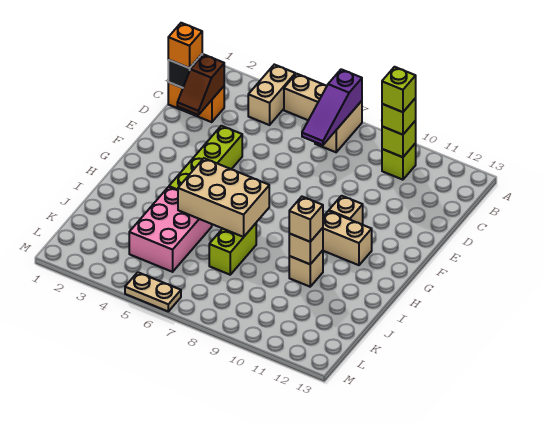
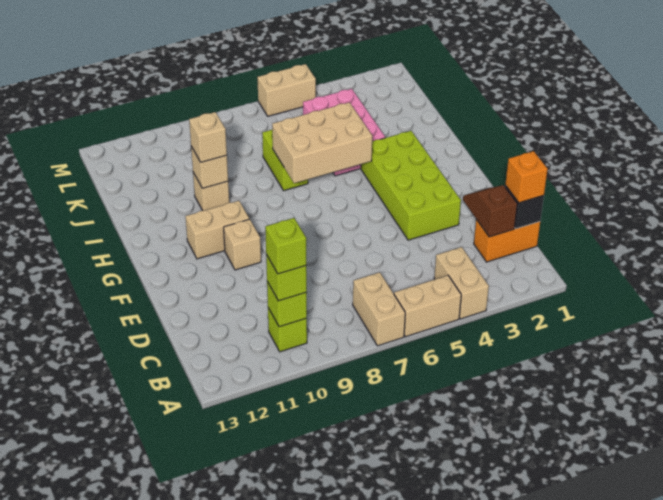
purple slope A7:C7 level 2 top A -> none
lime brick E4:H4 level 1 -> lime brick E3:H4 level 1
tan plate M5:M6 level 1 -> tan brick M5:M6 level 1

